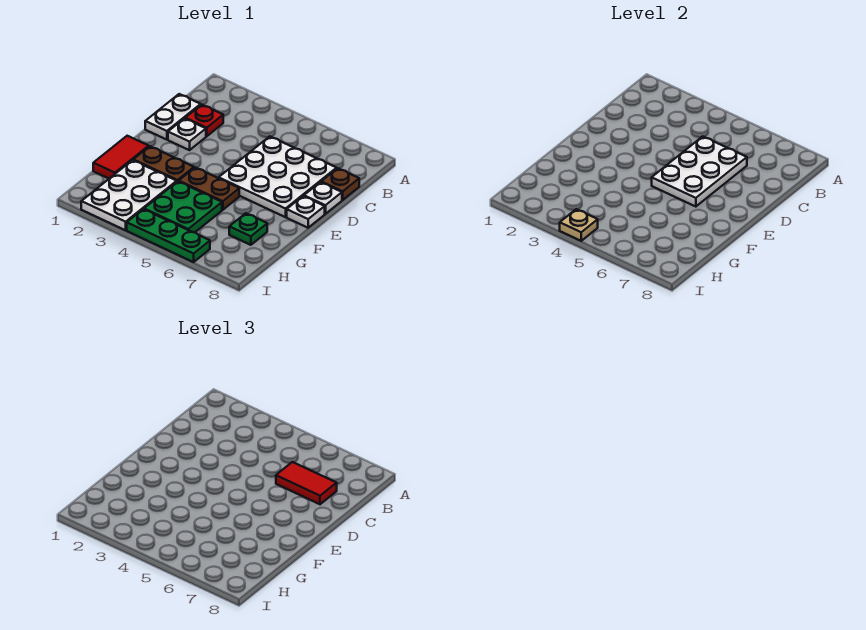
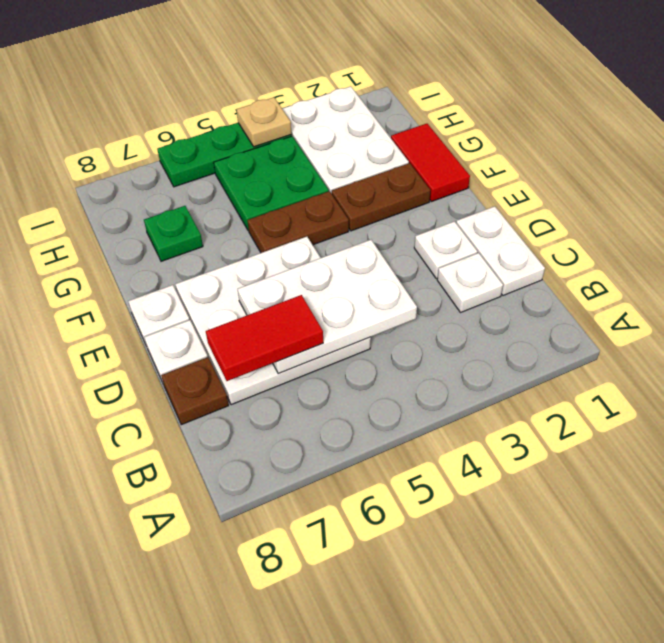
red plate C2 level 1 -> white plate C2 level 1
white plate C5:E6 level 2 -> white plate C4:D6 level 2

